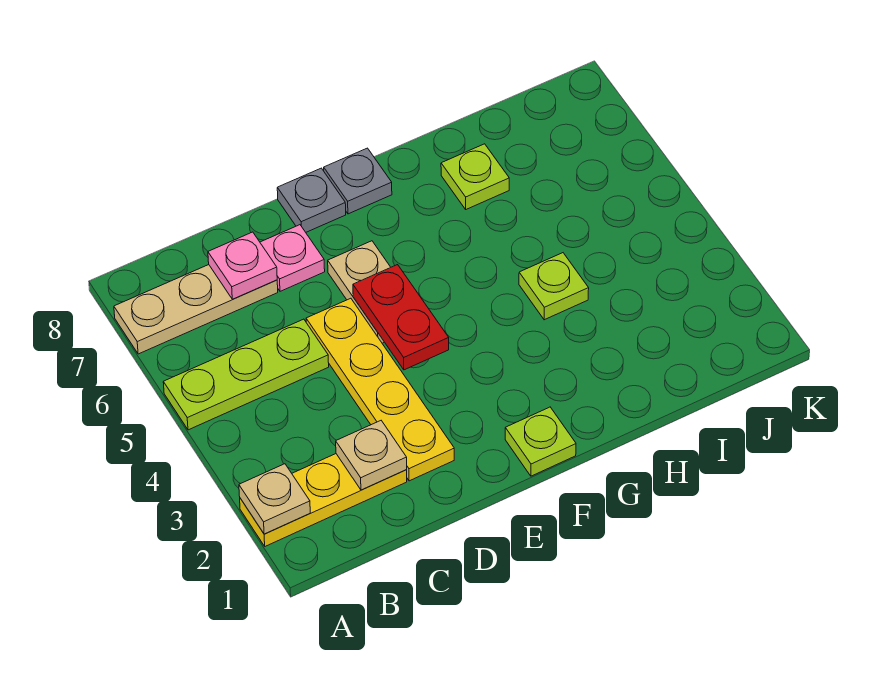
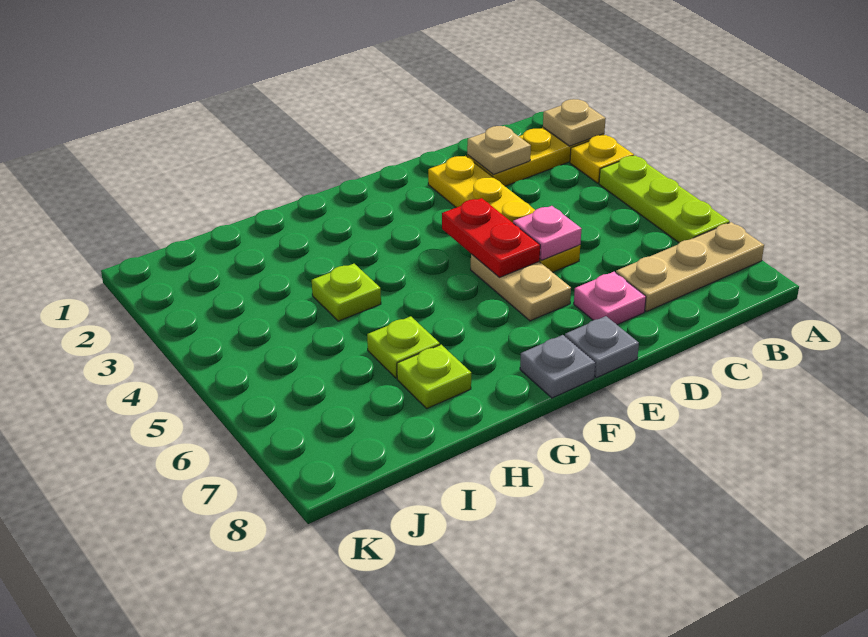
none -> yellow plate A3 level 1
lime plate A5:C5 level 1 -> lime plate A4:A6 level 1
pink plate C7 level 2 -> pink plate D5 level 2
lime plate F1 level 1 -> lime plate H6 level 1

